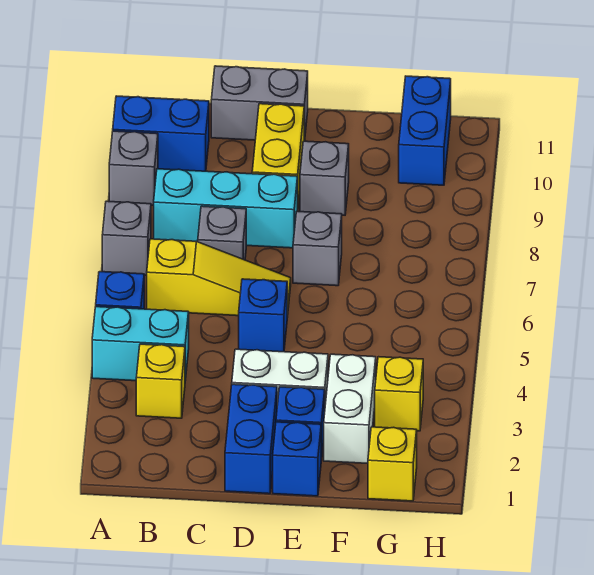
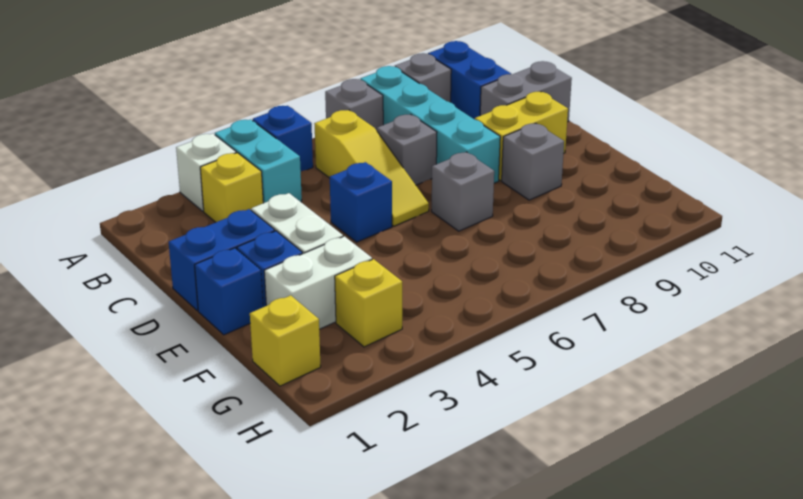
none -> white brick A3 level 1
cyan brick B8:D8 level 1 -> cyan brick A8:D8 level 1
grey brick C11:D11 level 1 -> grey brick C10:C11 level 1
blue brick G10:G11 level 1 -> none

